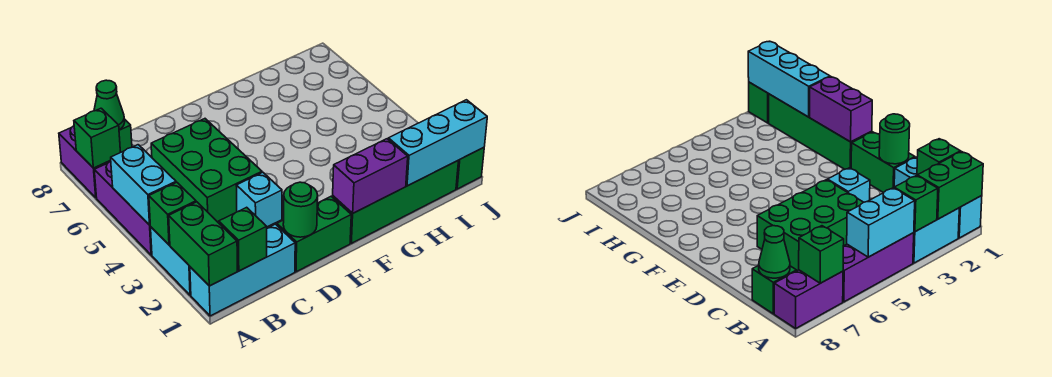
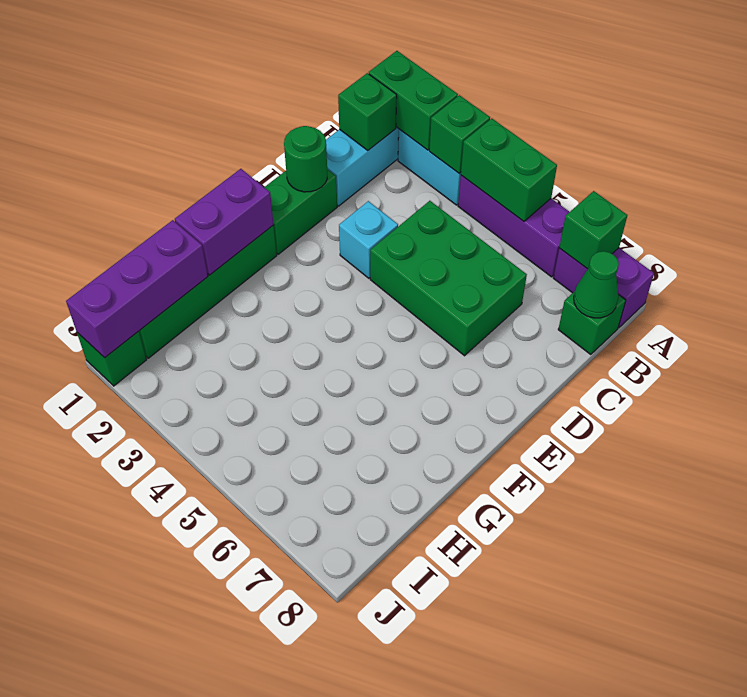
cyan brick A4:A5 level 2 -> green brick A4:A5 level 2
cyan brick H1:J1 level 2 -> purple brick H1:J1 level 2

